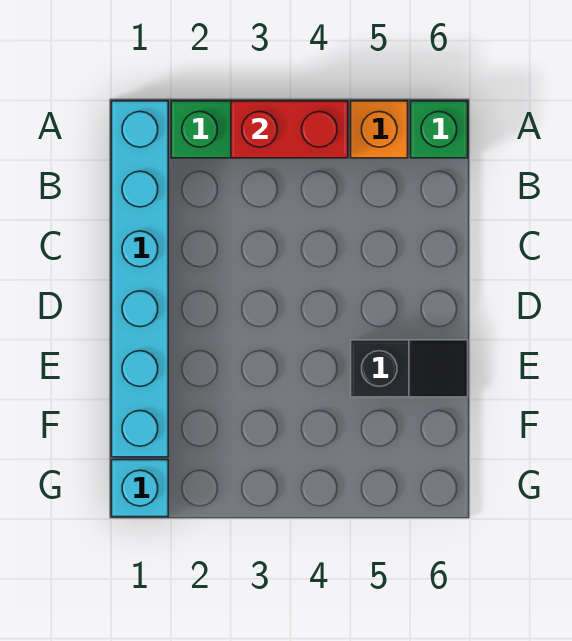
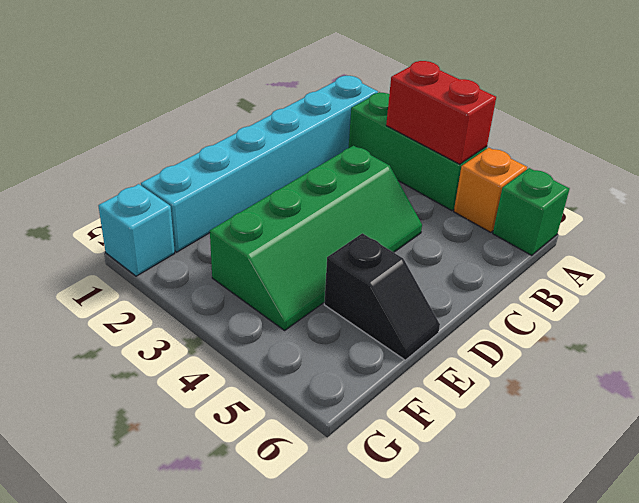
none -> green slope C3:F4 level 1 top 3

